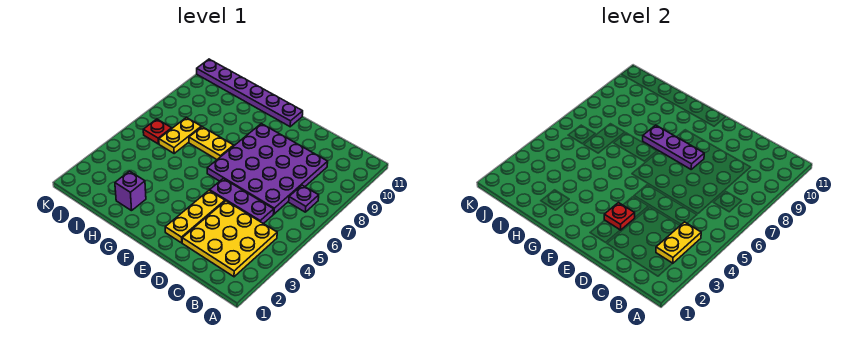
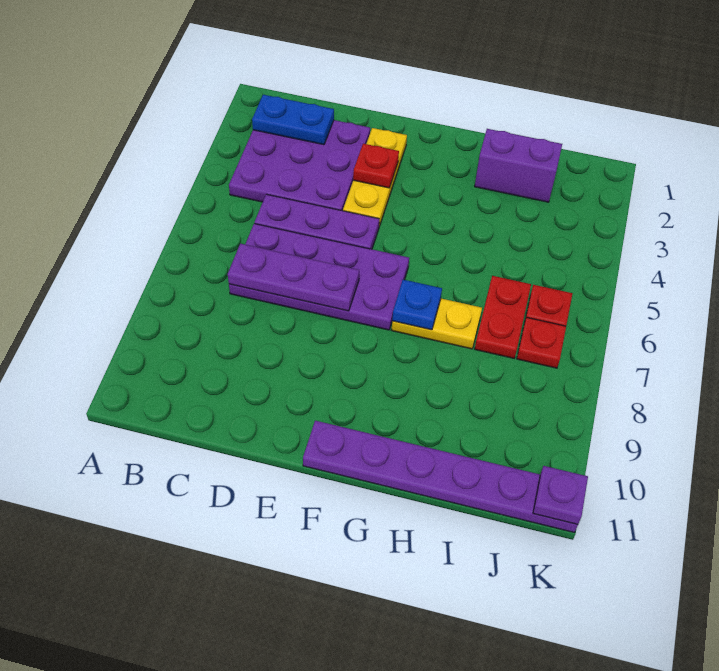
yellow plate B2:D4 level 1 -> purple plate B2:D4 level 1
none -> blue plate B2:C2 level 2
yellow plate B3:B4 level 2 -> none
purple plate B7 level 1 -> purple plate K11 level 2
purple plate C6:F9 level 1 -> purple plate C6:F7 level 1
purple plate E8:G8 level 2 -> purple plate C7:E7 level 2
none -> blue plate G7 level 2
purple brick H2 level 1 -> purple brick H2:I2 level 1
yellow plate I6:I7 level 1 -> red plate I6:I7 level 1
none -> red plate J7 level 1

